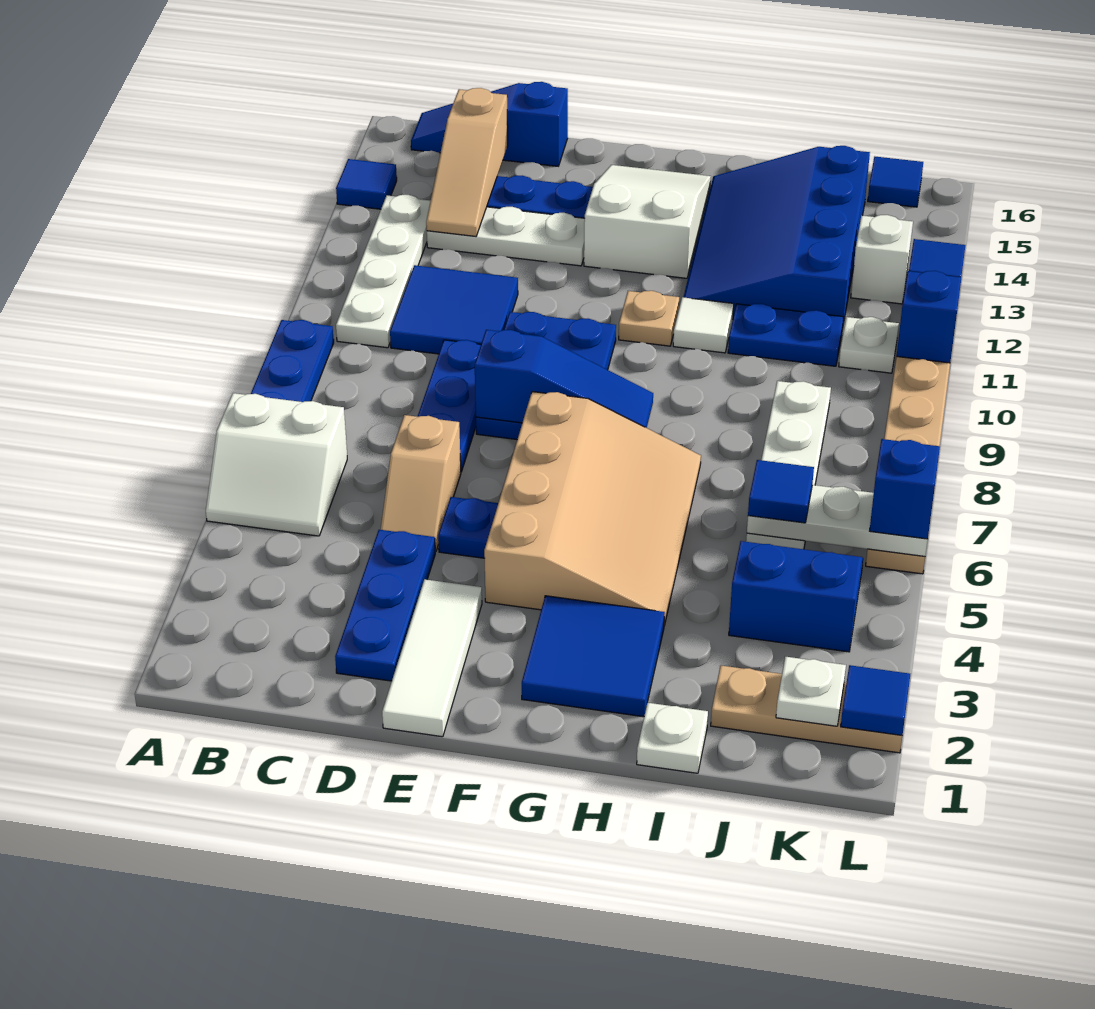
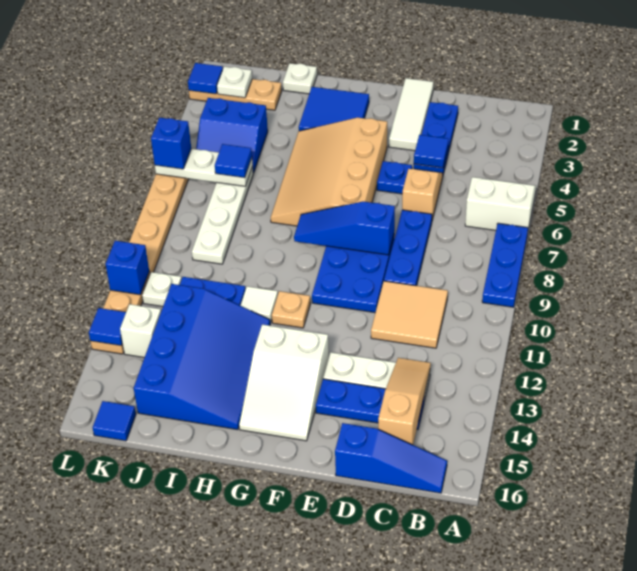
blue tile A14 level 1 -> blue tile D4 level 2
white plate B10:B13 level 1 -> none
blue tile C10:D11 level 1 -> tan tile C10:D11 level 1

